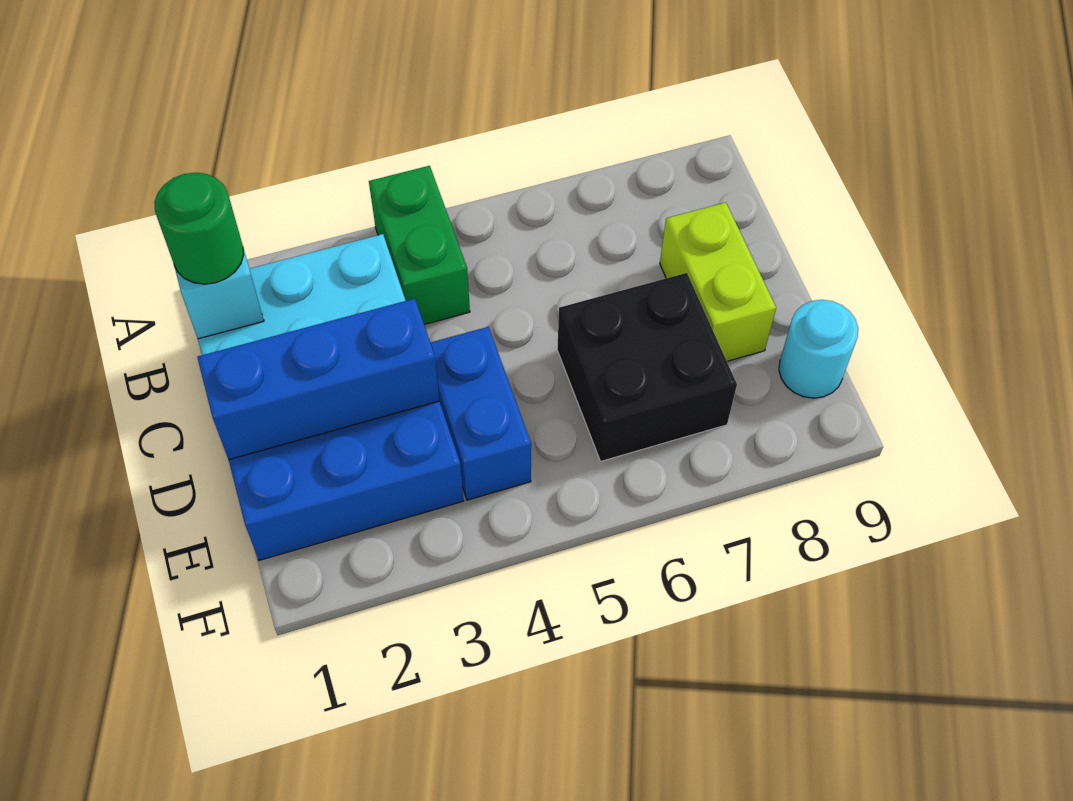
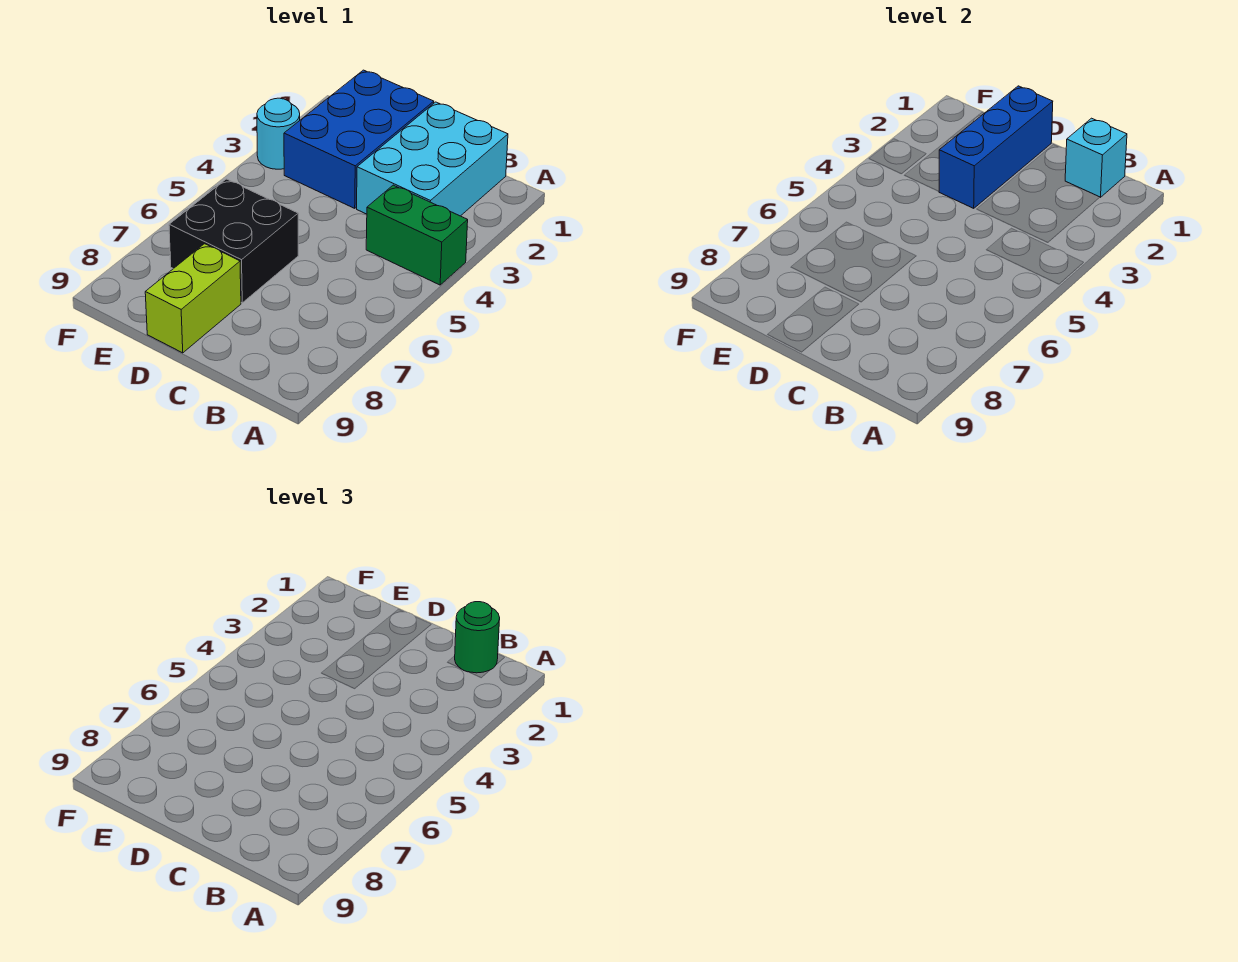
lime brick C8:D8 level 1 -> lime brick D8:D9 level 1
blue brick D4:E4 level 1 -> none
cyan round brick E9 level 1 -> cyan round brick F3 level 1

